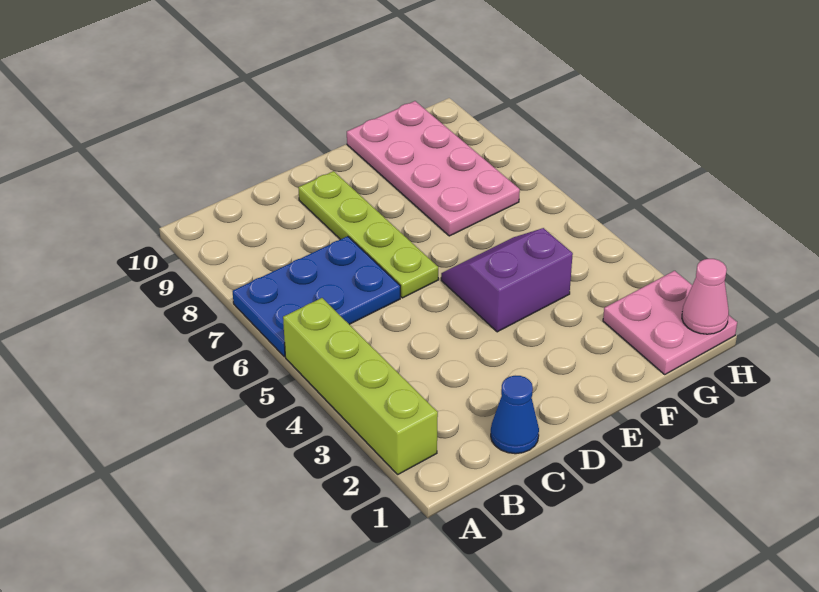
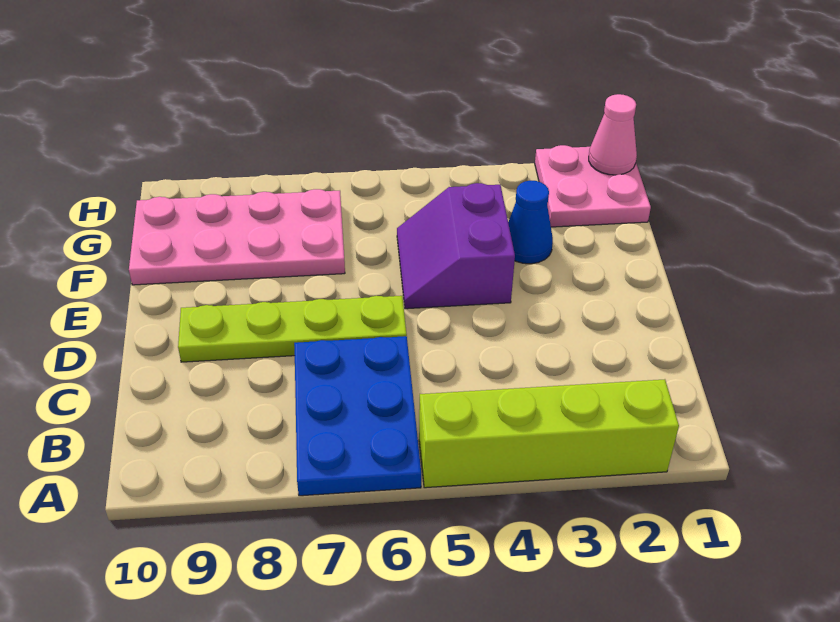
blue cone C1 level 1 -> blue cone F3 level 1

